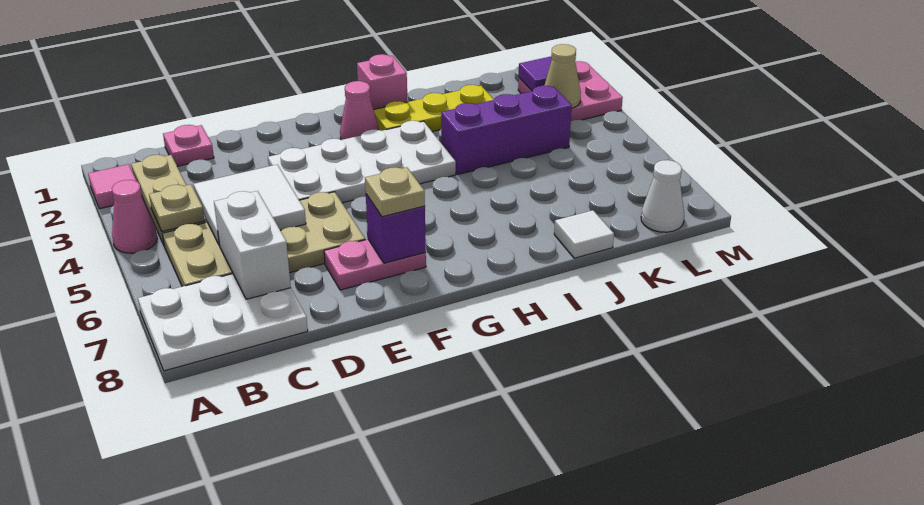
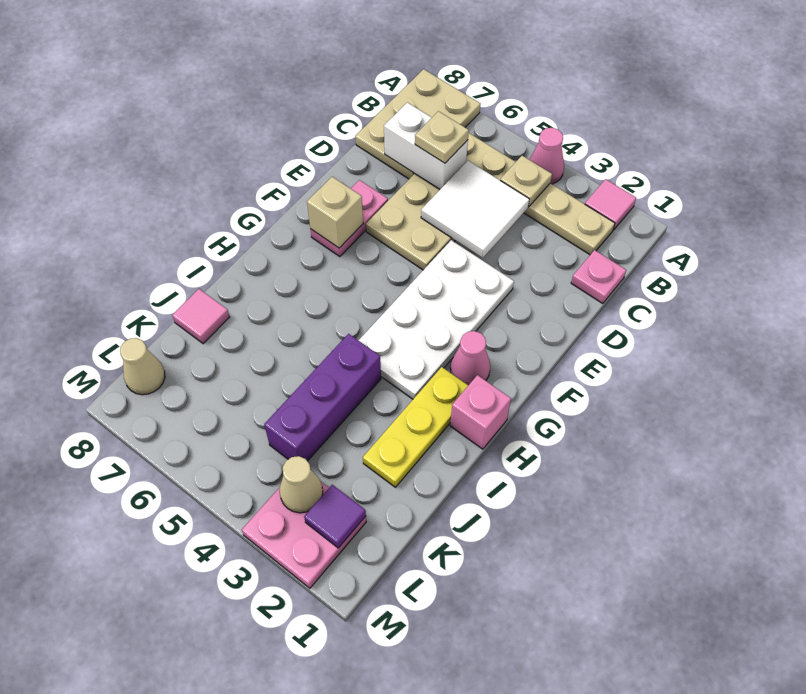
white plate A7:C8 level 1 -> tan plate A7:C8 level 1
purple brick F7 level 2 -> tan brick F7 level 2
tan plate F7 level 3 -> tan plate C6 level 3
white tile J8 level 1 -> pink tile J8 level 1
white cone L8 level 1 -> tan cone L8 level 1

